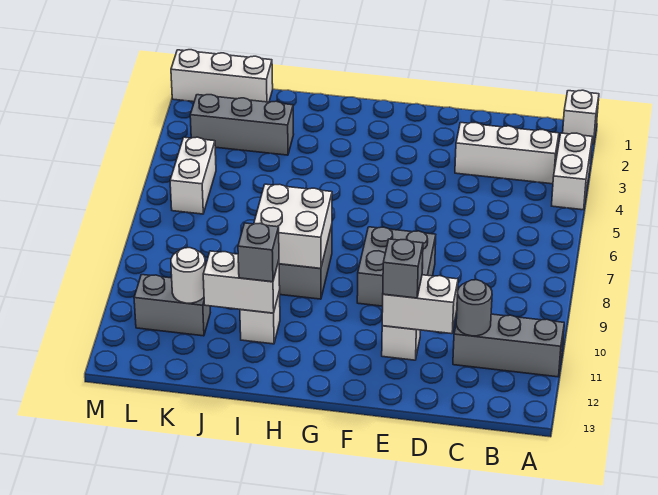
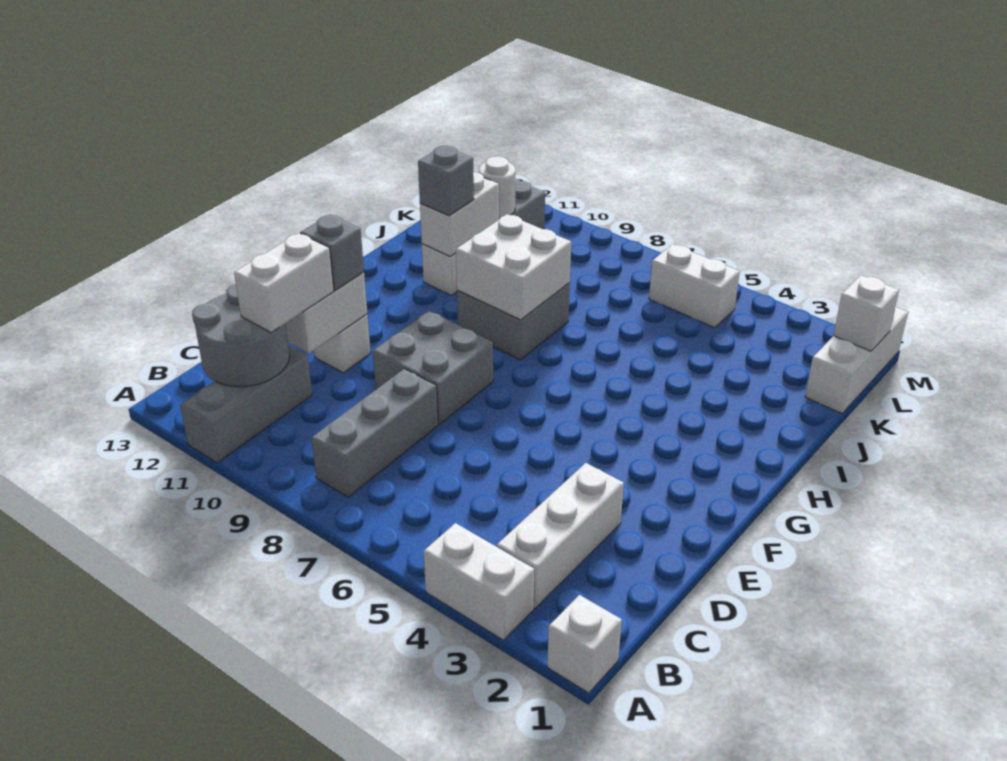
grey round brick C11 level 2 -> grey round brick B11:C12 level 2
none -> white brick C11:D11 level 3
grey brick J3:L3 level 1 -> grey brick B8:D8 level 1
none -> white brick L1 level 2

